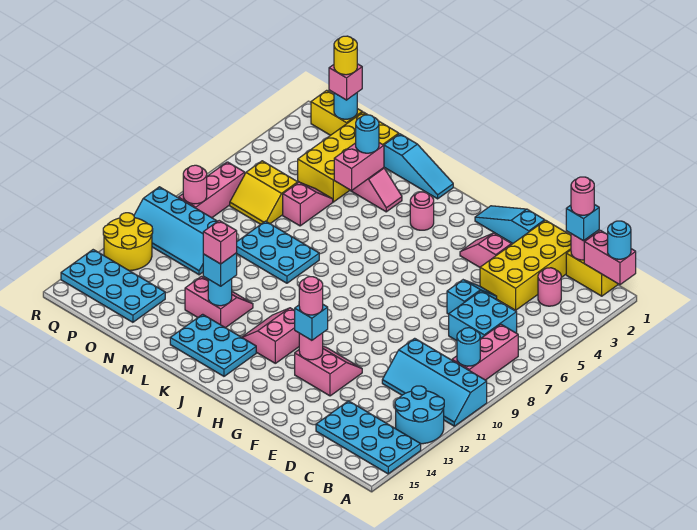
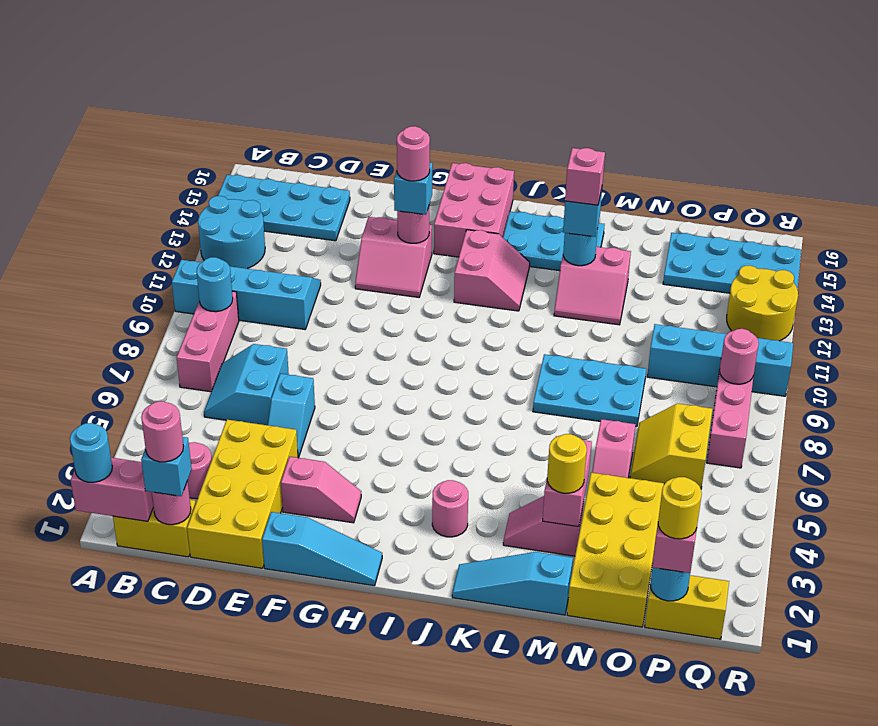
cyan brick C6:D7 level 1 -> cyan slope C6:D7 level 1 top D
none -> pink brick H14:I16 level 1
cyan round brick M3 level 3 -> yellow round brick M3 level 3
yellow slope O6:P7 level 1 top 6 -> yellow slope O6:P7 level 1 top P

